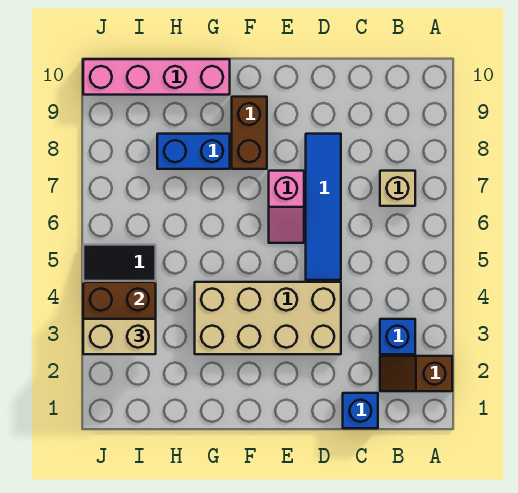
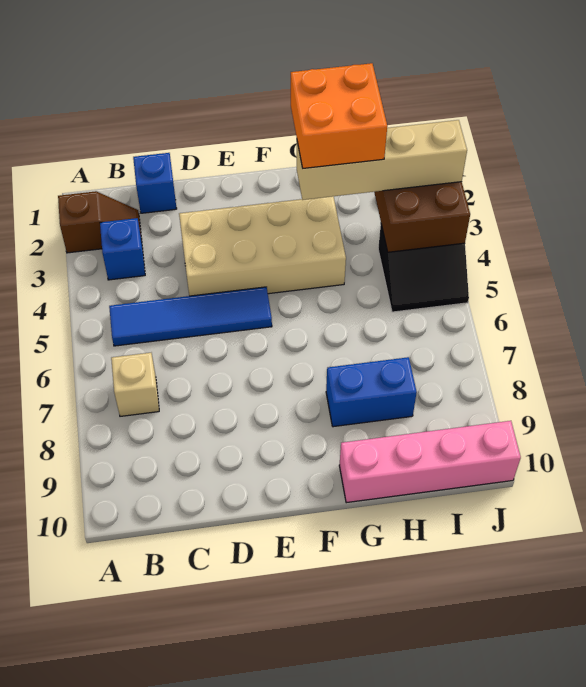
blue tile D5:D8 level 1 -> blue tile B5:E5 level 1
pink slope E6:E7 level 1 top 7 -> none
brown brick F8:F9 level 1 -> none
none -> orange brick G2:H3 level 4
tan brick I3:J3 level 3 -> tan brick G3:J3 level 3

